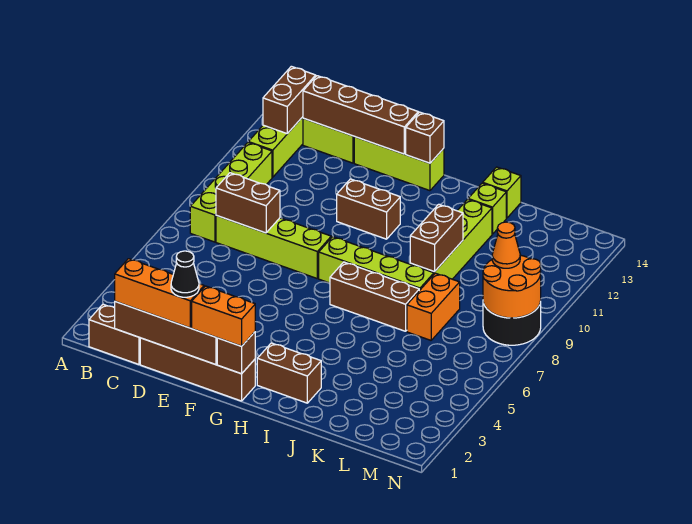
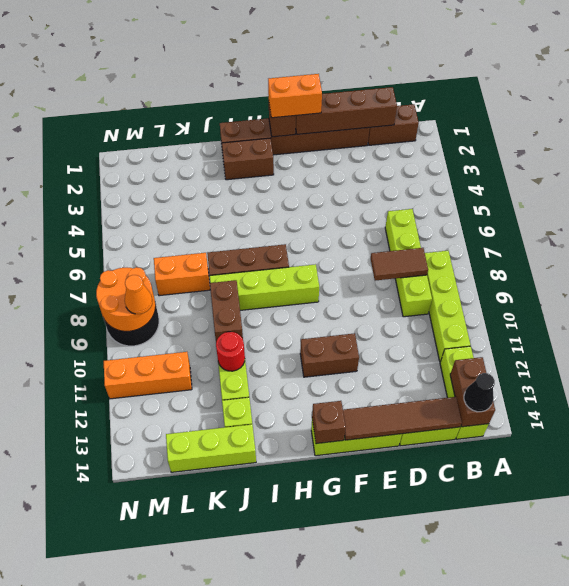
orange brick C1:E1 level 3 -> orange brick L11:N11 level 1
lime brick C8:F8 level 1 -> lime brick C6:C9 level 1
brown brick C8:D8 level 2 -> brown tile C8:D8 level 2
brown brick C14:F14 level 2 -> brown tile C14:F14 level 2
brown brick D1:G1 level 1 -> brown brick D1:I1 level 1
black cone E1 level 4 -> black cone B14 level 3
none -> red round brick J11 level 2
lime brick J14 level 1 -> lime brick J14:L14 level 1
orange brick K7:K8 level 1 -> orange brick K7:L7 level 1

